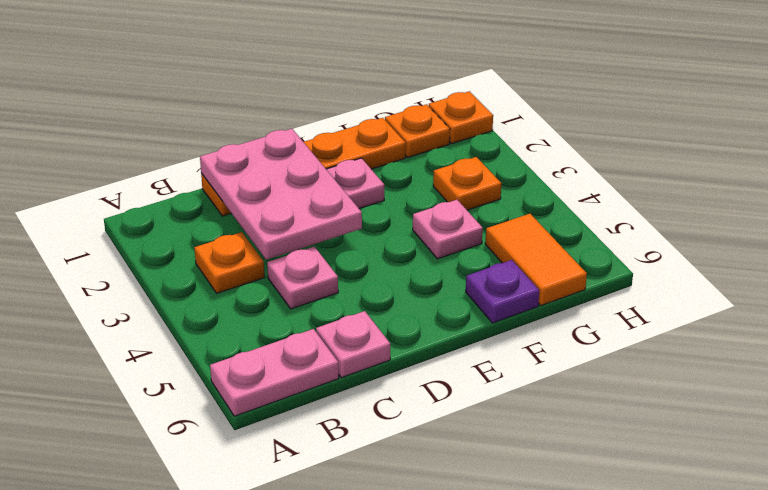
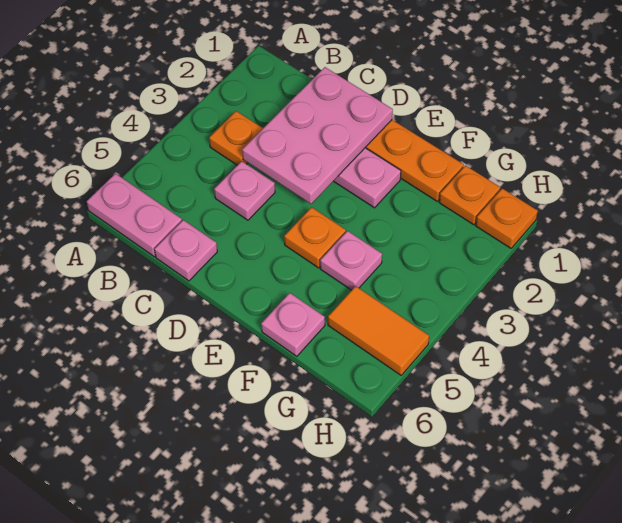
purple plate F6 level 1 -> pink plate F6 level 1
orange plate G3 level 1 -> orange plate E4 level 1
orange tile G5:G6 level 1 -> orange tile G5:H5 level 1

